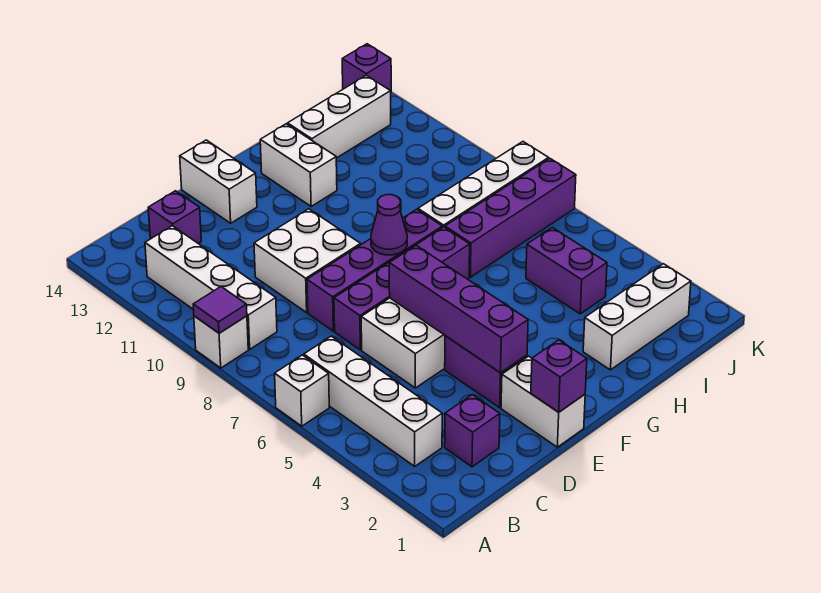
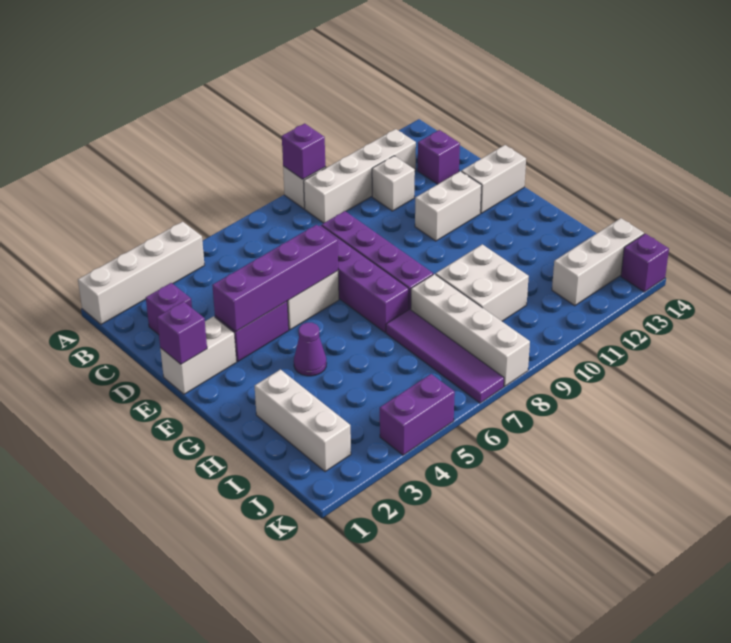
white brick A6 level 1 -> white brick C11 level 1
purple tile A9 level 2 -> purple brick A9 level 2
white brick B3:B6 level 1 -> white brick A1:A4 level 1
white brick D9:E10 level 1 -> white brick H9:I10 level 1
purple cone F8 level 2 -> purple cone G4 level 1
white brick G12:G13 level 1 -> white brick E11:E12 level 1
purple brick H7:K7 level 1 -> purple tile H7:K7 level 1
white brick H13:J13 level 1 -> white brick J12:J14 level 1
purple brick I4:I5 level 1 -> purple brick K4:K5 level 1

